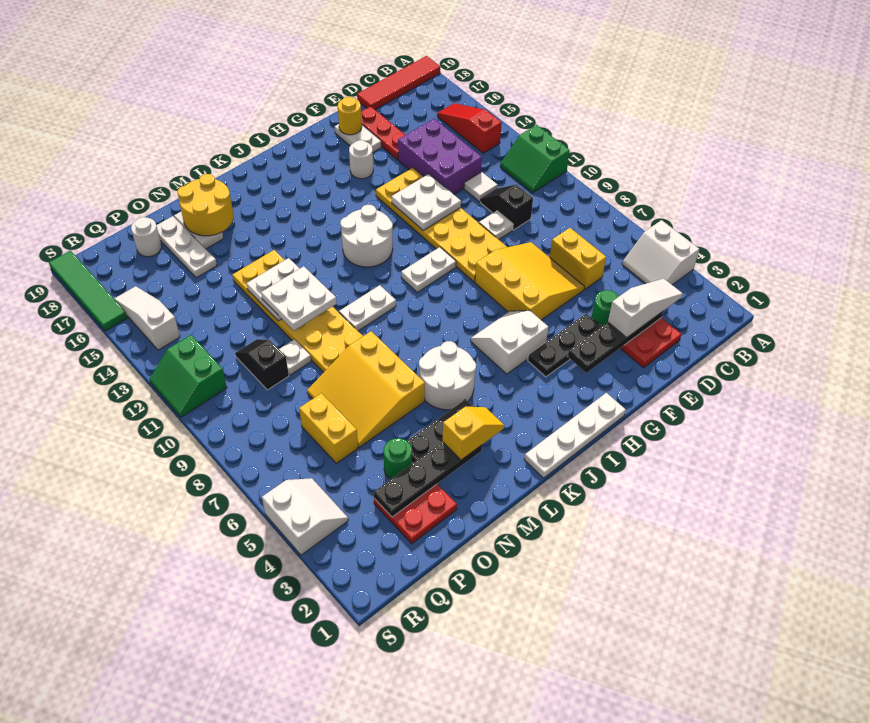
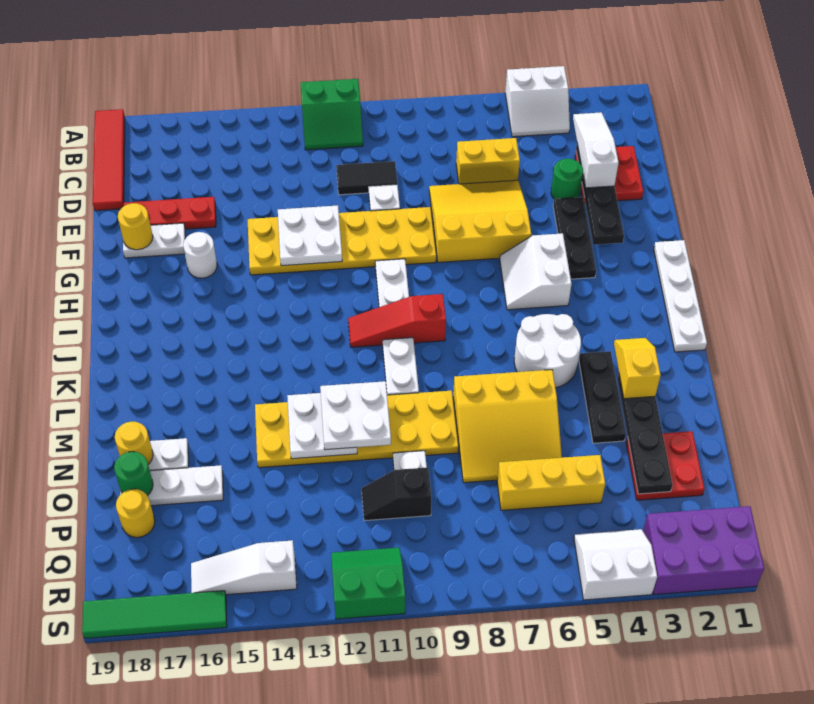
red slope B14:B16 level 1 top 14 -> red slope J9:J11 level 1 top 9
black slope D10:D11 level 1 top 10 -> black tile D10:D11 level 1
white tile D12 level 1 -> none
purple brick D13:E15 level 1 -> purple brick R1:S3 level 1
white round brick I12:J13 level 1 -> none
yellow round brick M17:N18 level 2 -> yellow round brick N18 level 2
green round brick O4 level 1 -> green round brick O18 level 2
yellow brick P6:P7 level 1 -> yellow brick P5:P7 level 1
white round brick P18 level 1 -> yellow round brick P18 level 1
green slope R11:S12 level 1 top R -> green slope R11:S12 level 1 top S

